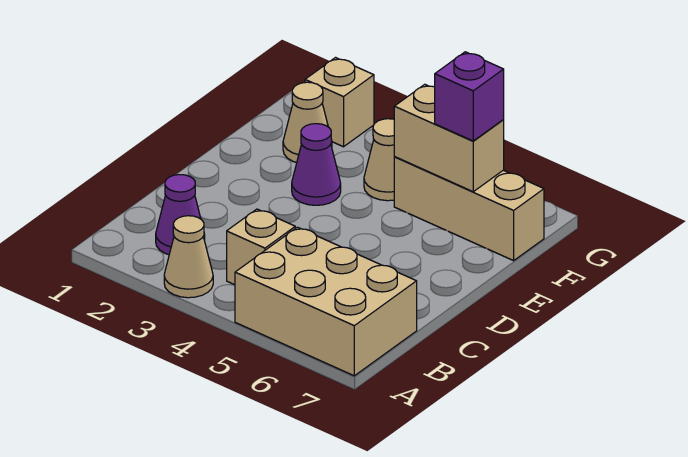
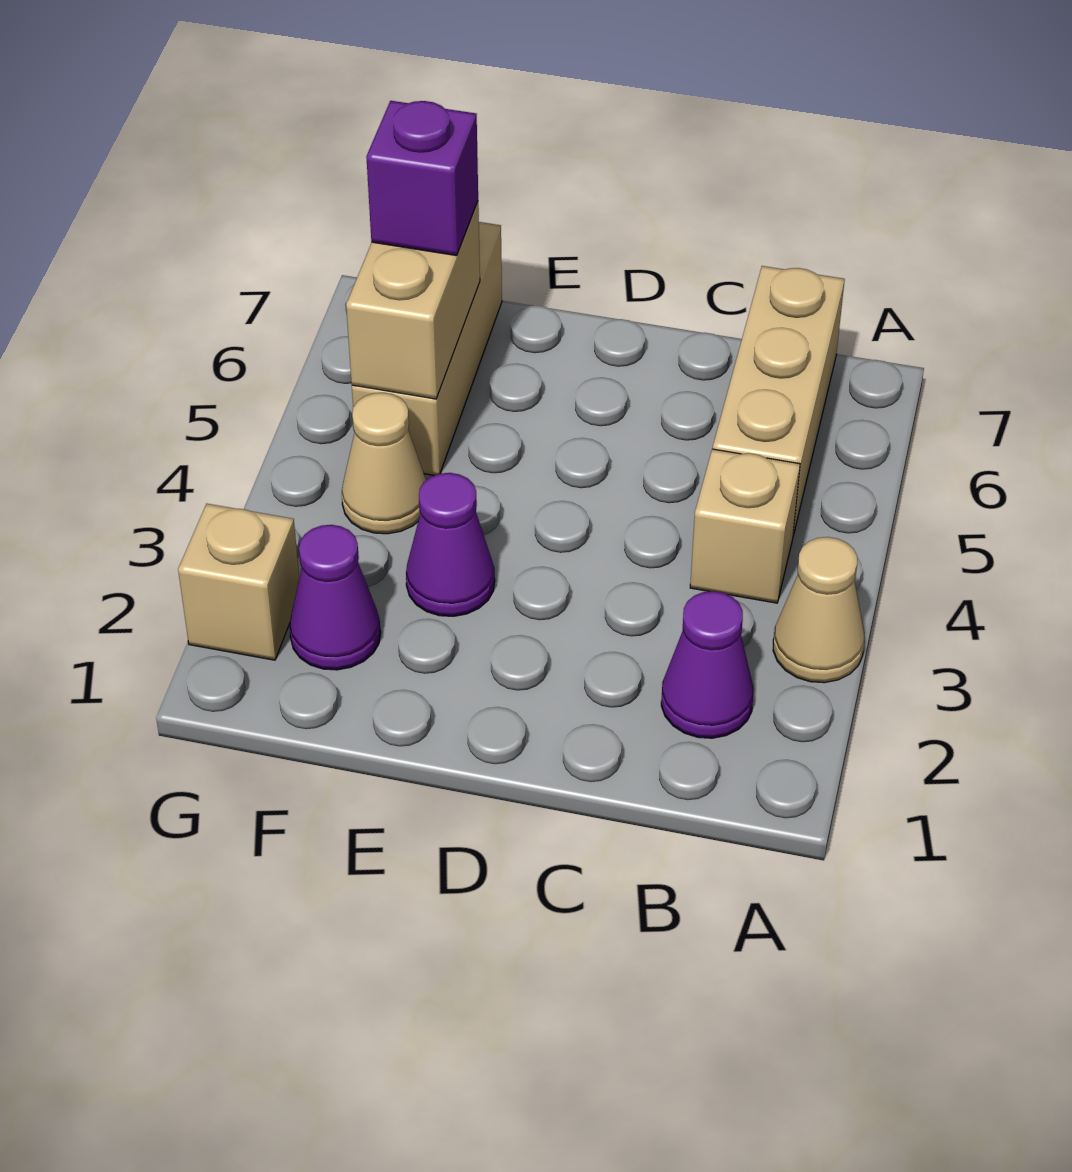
tan brick A5:B7 level 1 -> tan brick B5:B7 level 1
tan cone F2 level 1 -> purple cone F2 level 1

